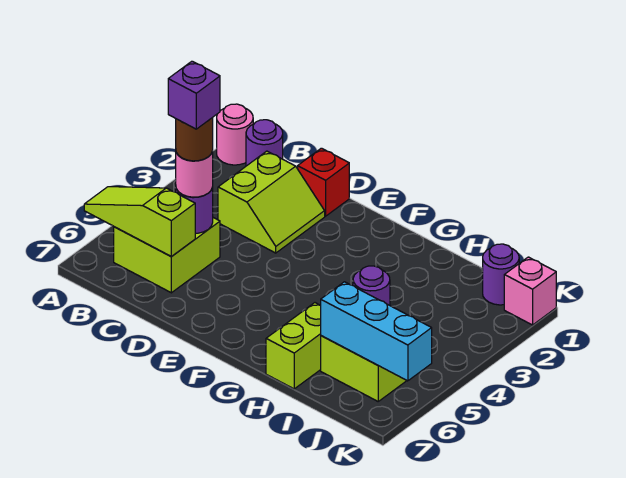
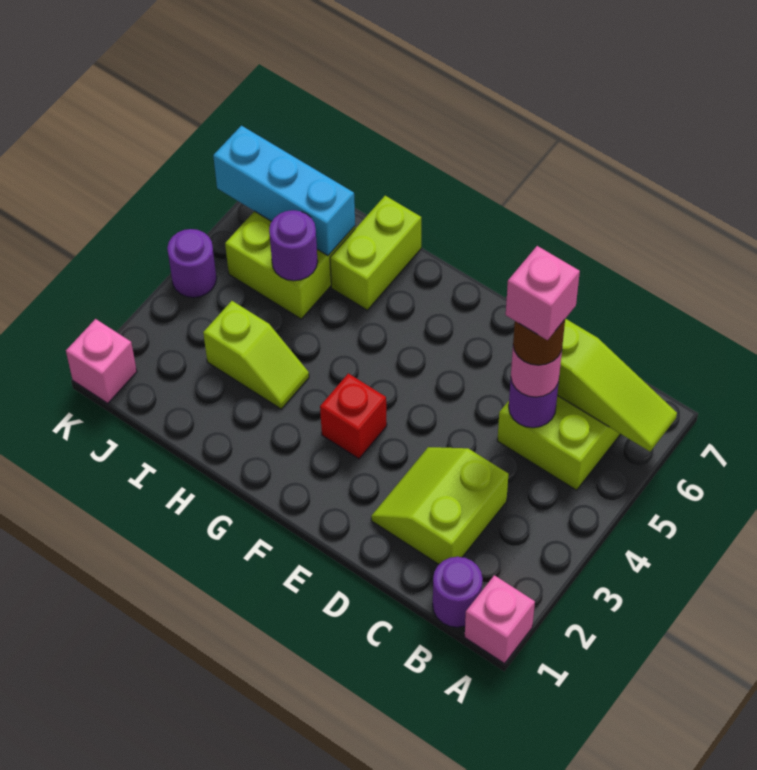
pink round brick A1 level 1 -> pink brick A1 level 1
purple brick C5 level 5 -> pink brick C5 level 5
red brick D1 level 1 -> red brick F3 level 1
none -> lime slope H3:I3 level 1 top I
purple round brick J1 level 1 -> purple round brick K4 level 1

